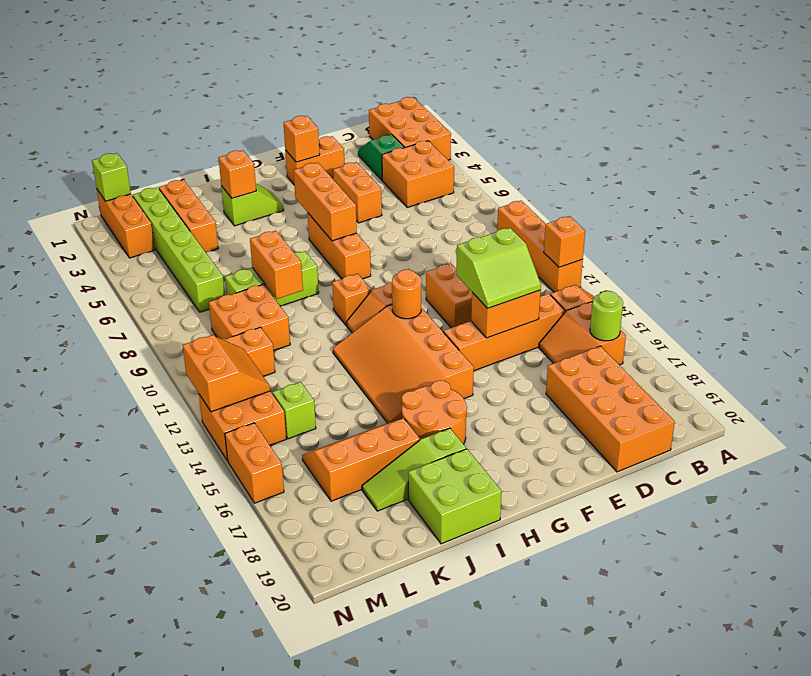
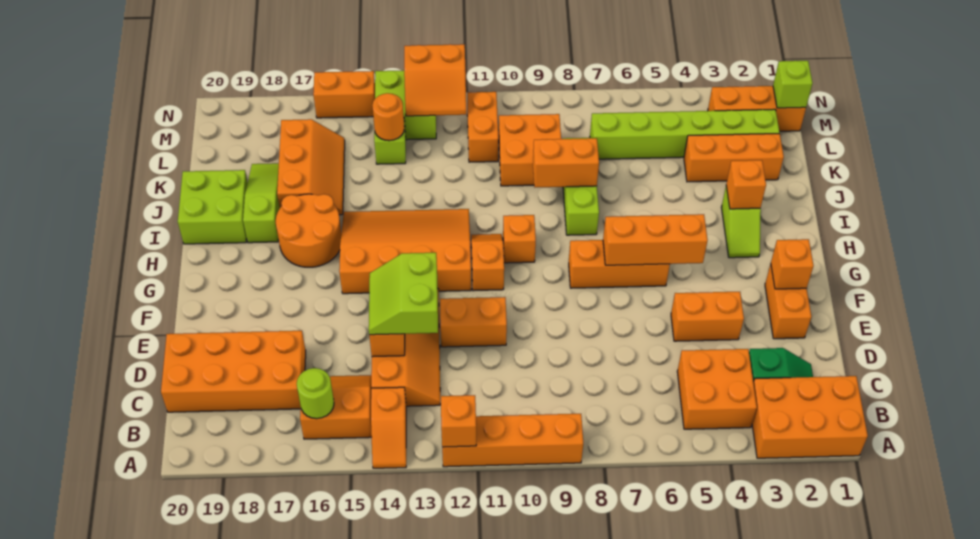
orange round brick G12 level 2 -> orange round brick L14 level 2
orange brick M13:N14 level 1 -> lime brick M13:N14 level 1

